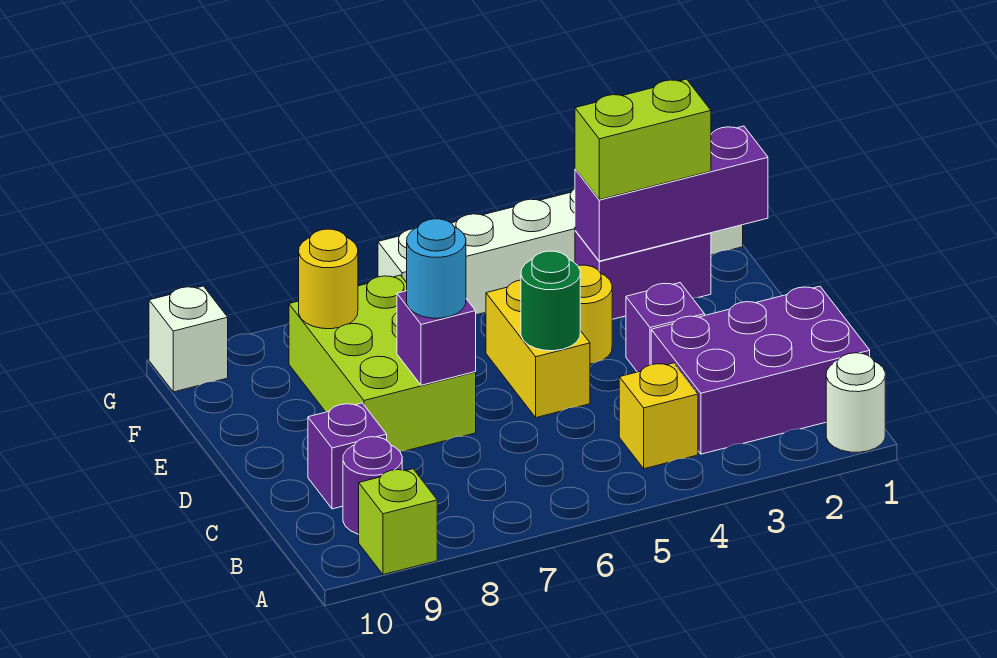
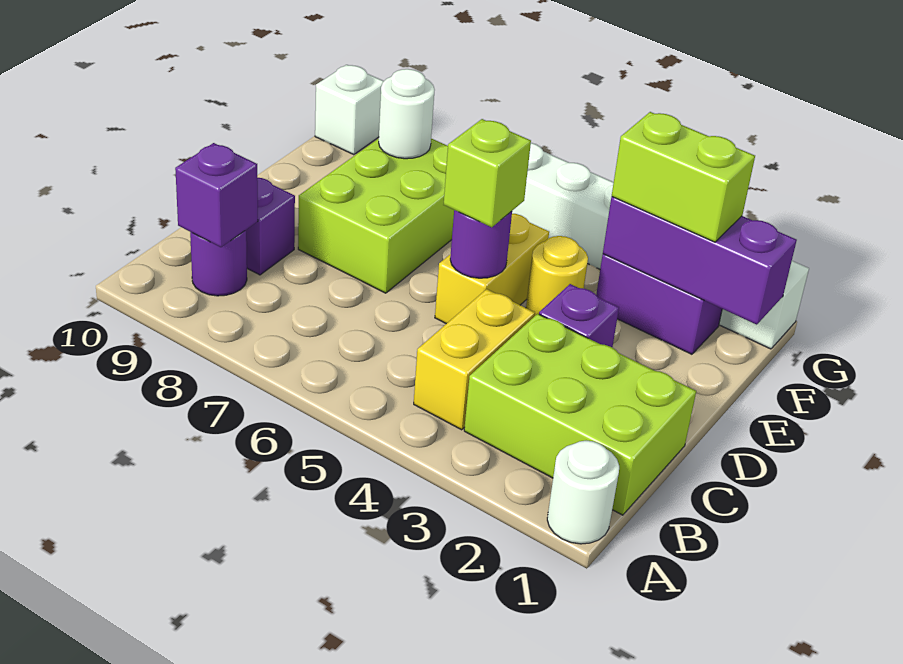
lime brick A9 level 1 -> lime brick D5 level 3
purple brick B1:C3 level 1 -> lime brick B1:C3 level 1
yellow brick B4 level 1 -> yellow brick B4:C4 level 1
green round brick D5 level 2 -> purple round brick D5 level 2
purple brick D7 level 2 -> purple brick B9 level 2
cyan round brick D7 level 3 -> none
yellow round brick F8 level 2 -> white round brick F8 level 2

